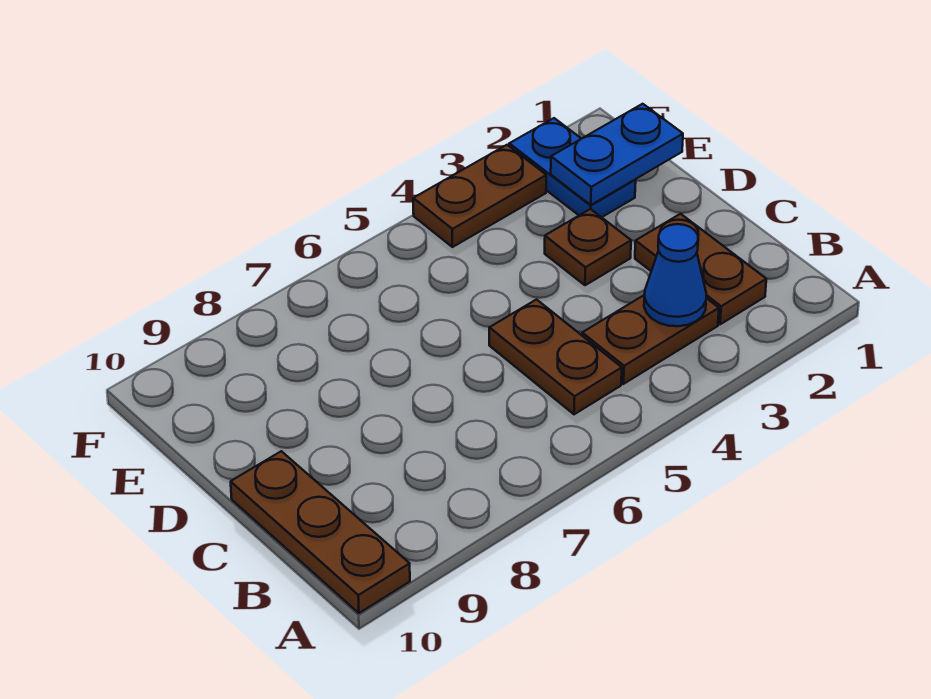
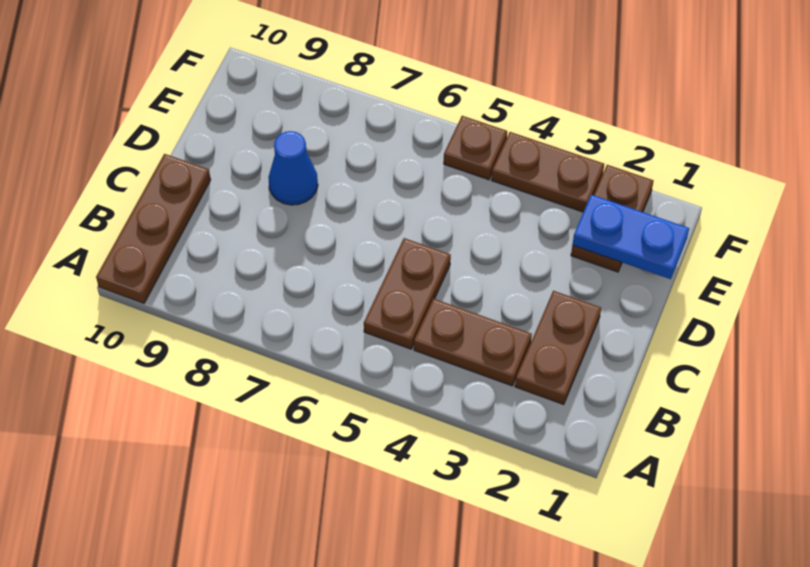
blue cone B3 level 2 -> blue cone D8 level 1
brown plate D3 level 1 -> brown plate F5 level 1
blue plate E2:F2 level 1 -> brown plate E2:F2 level 1

